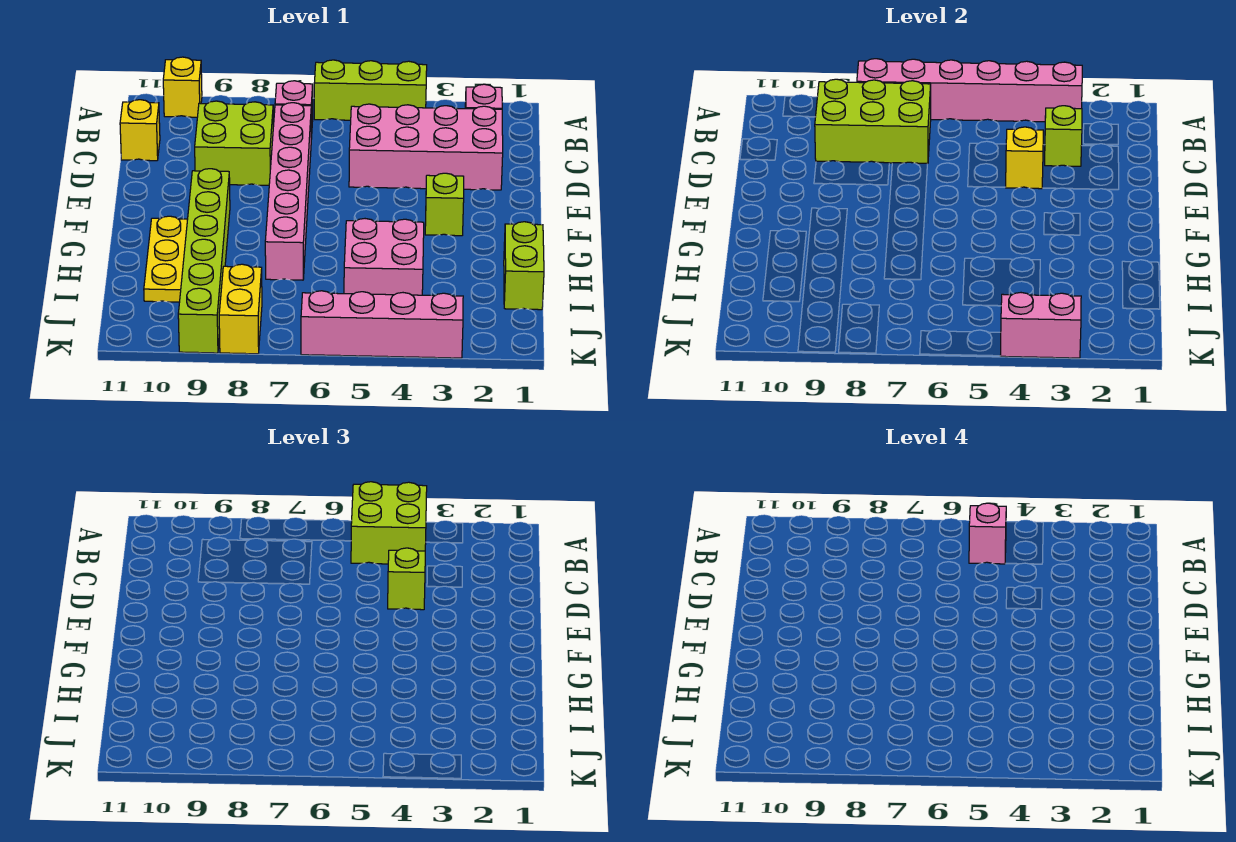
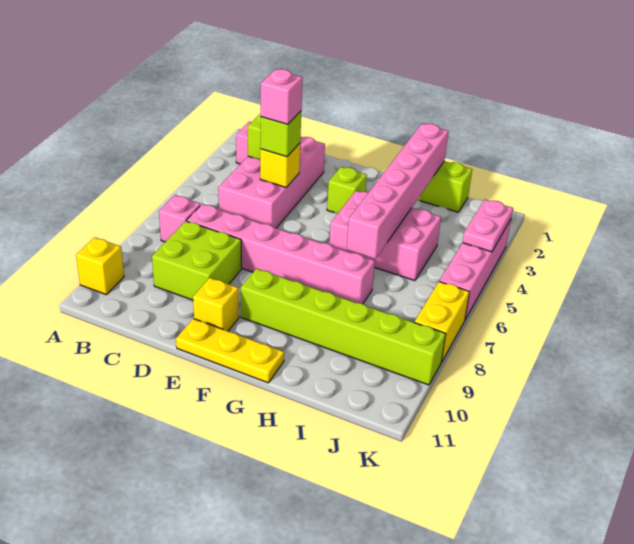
pink brick A3:A8 level 2 -> pink brick H1:H6 level 2
lime brick A4:A6 level 1 -> none
lime brick A4:B5 level 3 -> none
pink brick B5 level 4 -> pink brick D4 level 4
lime brick B7:C9 level 2 -> none
yellow brick C11 level 1 -> yellow brick E10 level 1
yellow plate G10:I10 level 1 -> yellow plate E11:G11 level 1
pink brick H4:I5 level 1 -> pink brick G4:I5 level 1
yellow brick J8:K8 level 1 -> yellow brick K7:K8 level 1
pink brick K3:K4 level 2 -> pink plate K3:K4 level 2

